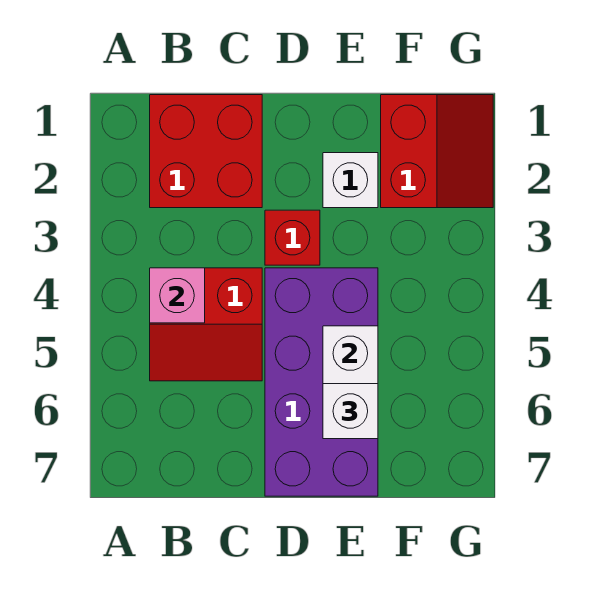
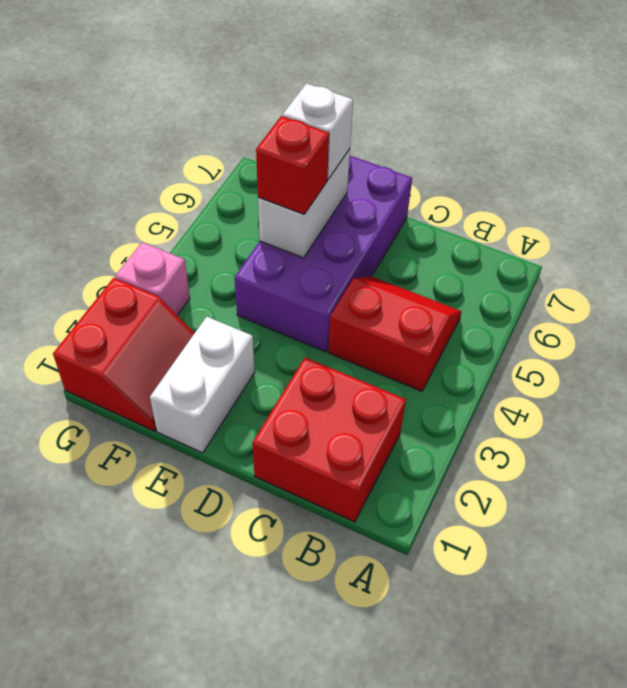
pink brick B4 level 2 -> pink brick G3 level 1
red brick D3 level 1 -> red brick E5 level 3
white brick E2 level 1 -> white brick E1:E2 level 1
red slope F1:G2 level 1 top F -> red slope F1:G2 level 1 top G

